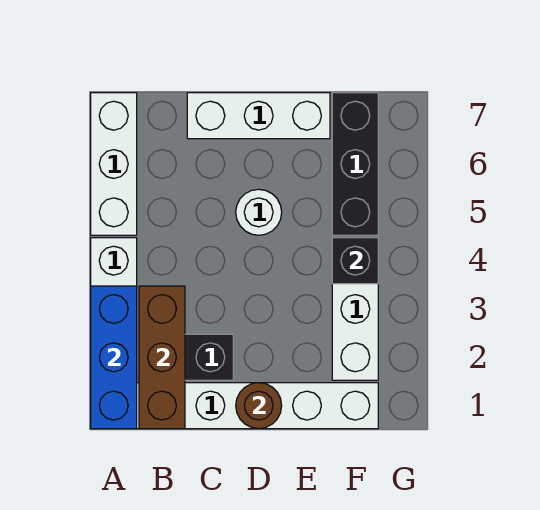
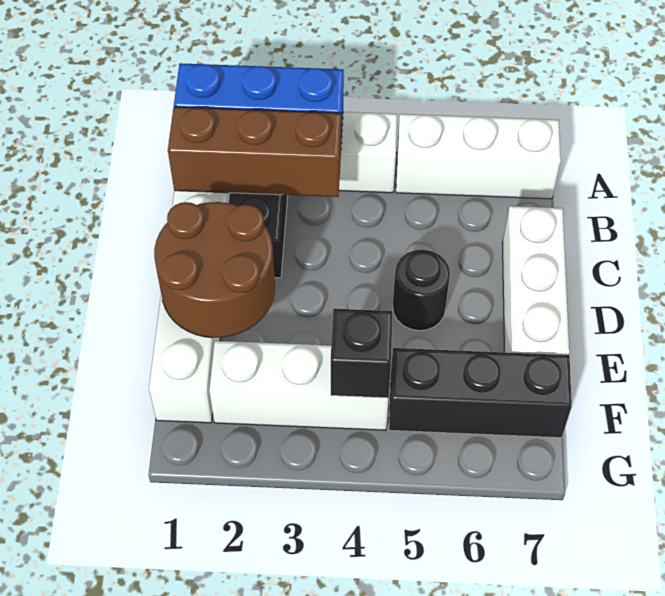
brown round brick D1 level 2 -> brown round brick D1:E2 level 2
white round brick D5 level 1 -> black round brick D5 level 1

